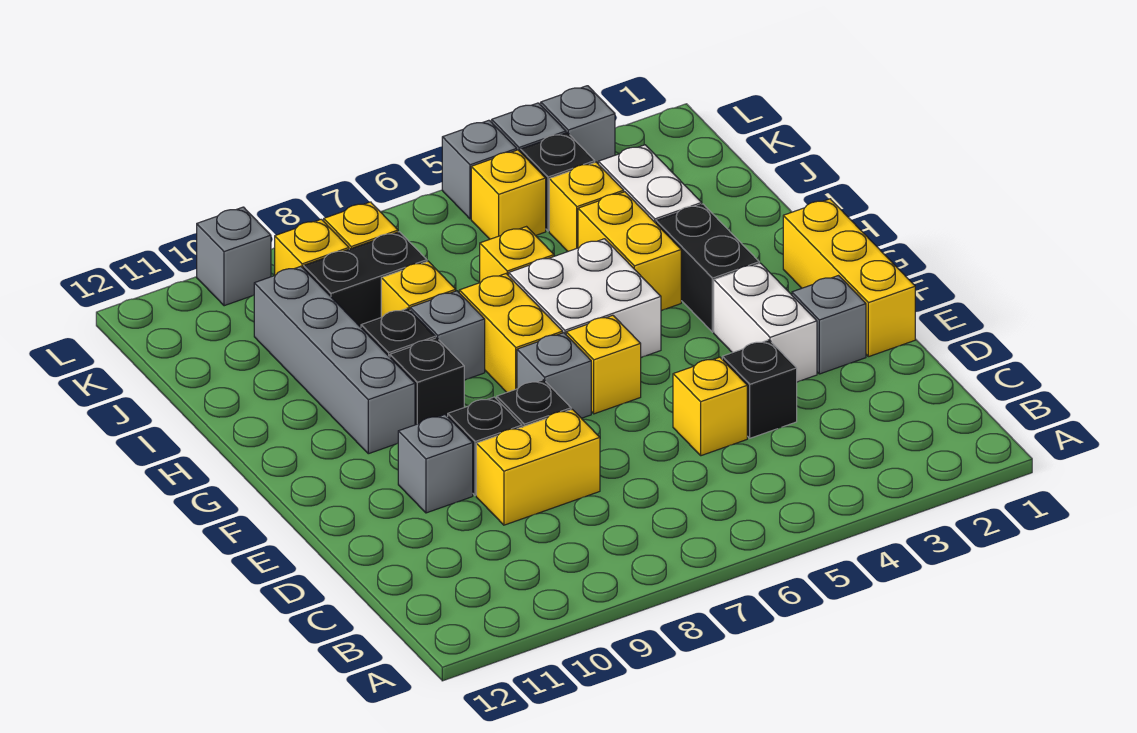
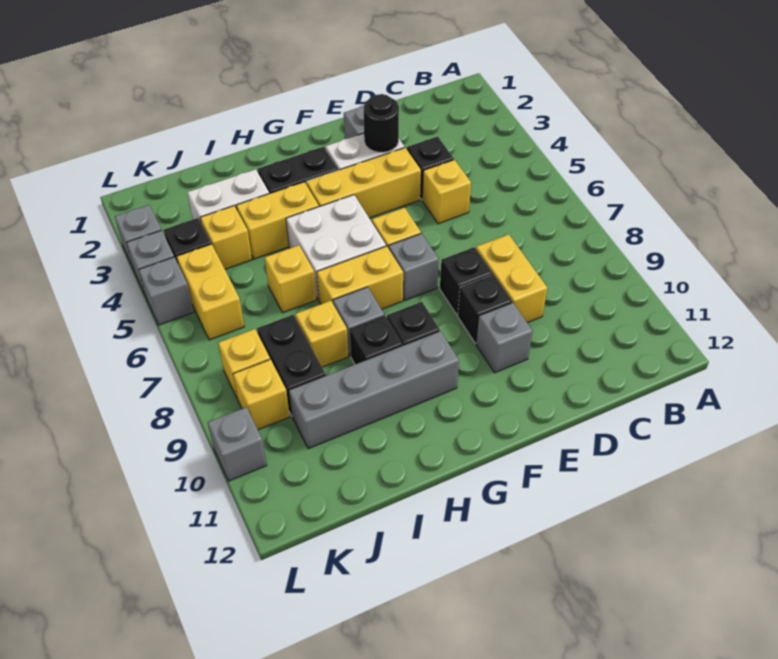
yellow brick E1:G1 level 1 -> yellow brick E4:G4 level 1
none -> black round brick E3 level 2
yellow brick K5 level 1 -> yellow brick K5:K6 level 1

